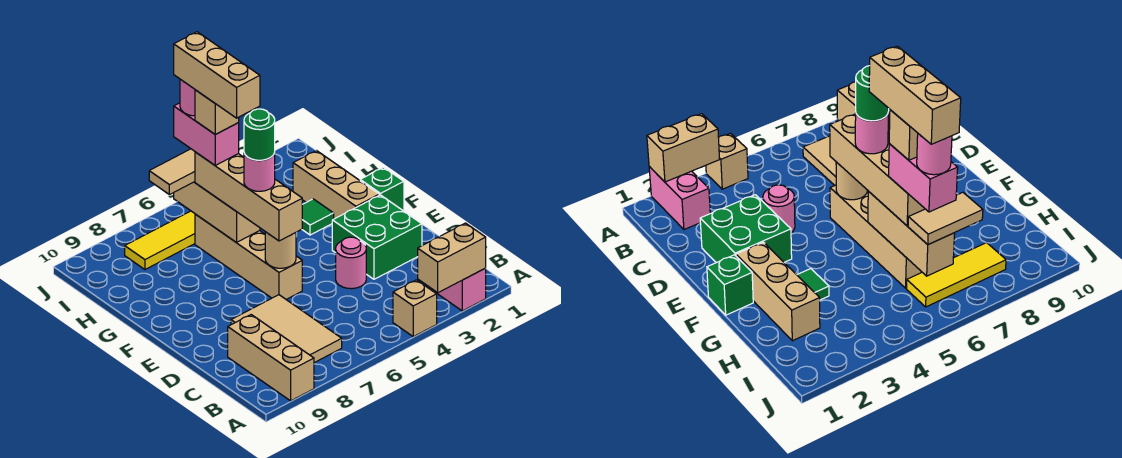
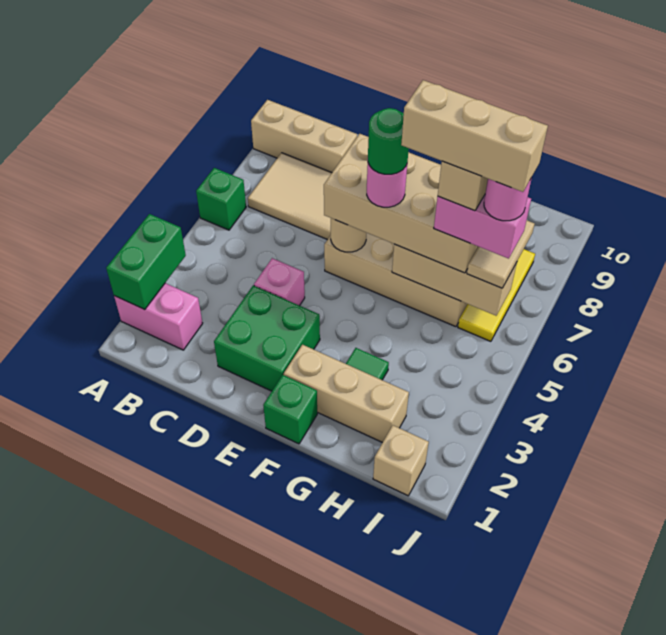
tan brick A2:A3 level 2 -> green brick A2:A3 level 2
tan brick A4 level 1 -> tan brick I1 level 1
none -> green brick A6 level 1
pink round brick D4 level 1 -> pink brick D4 level 1
tan brick E6:H6 level 3 -> tan brick E6:H7 level 3

